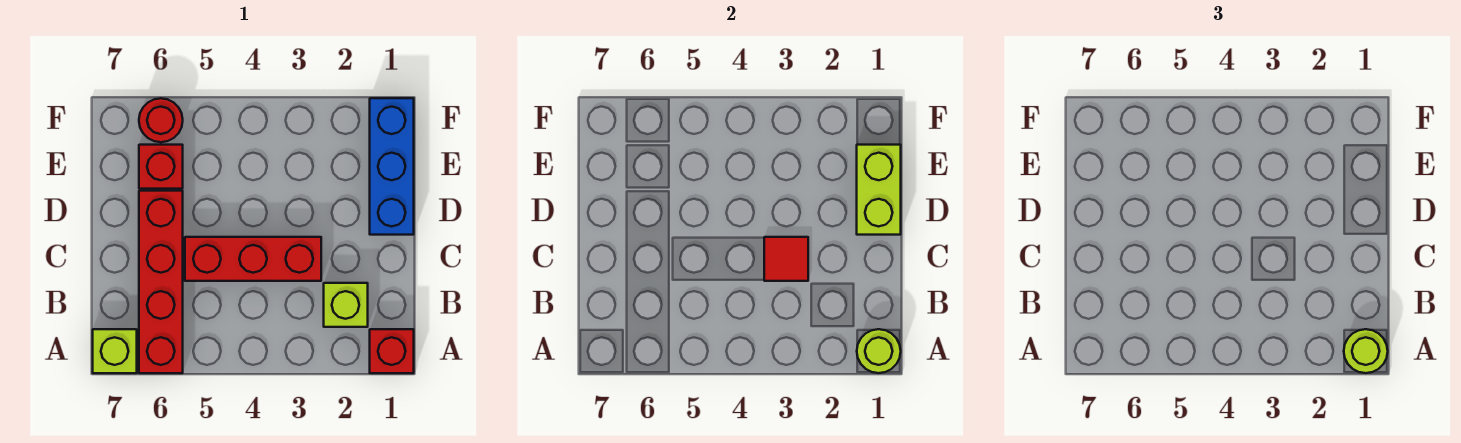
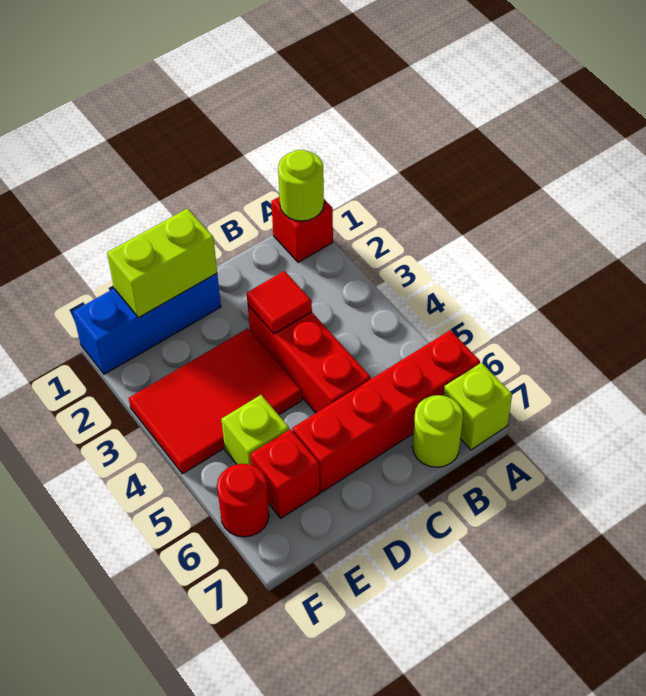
lime round brick A1 level 3 -> lime round brick B7 level 1
lime brick B2 level 1 -> lime brick E5 level 1
none -> red tile D3:F4 level 1

